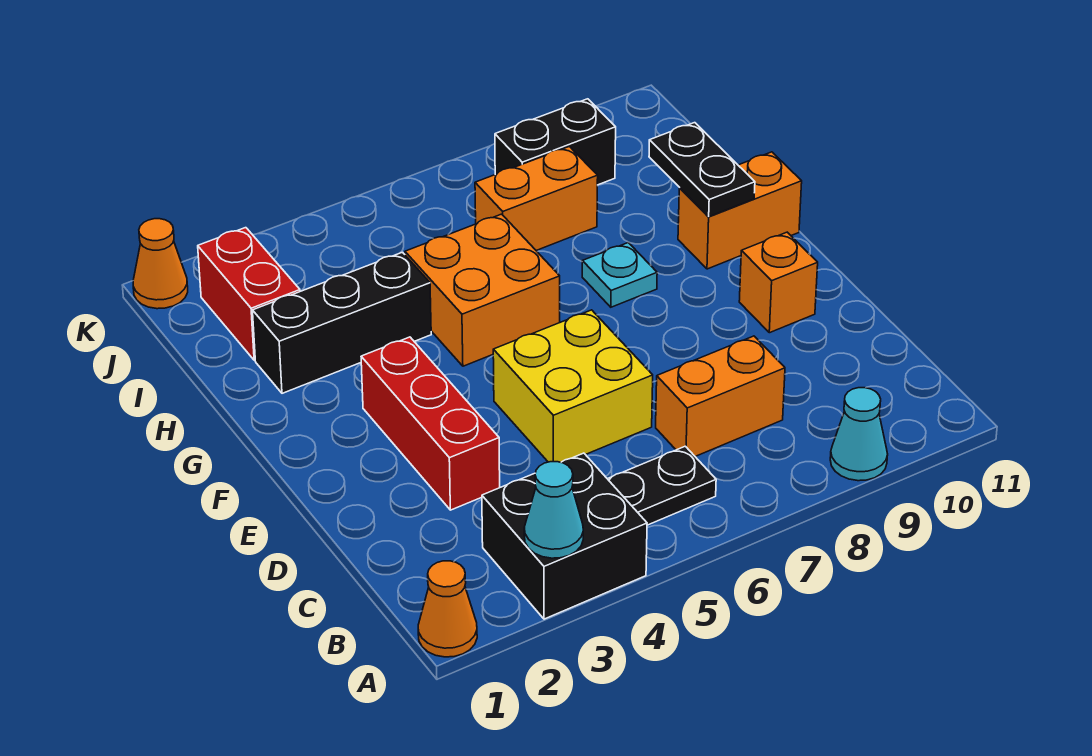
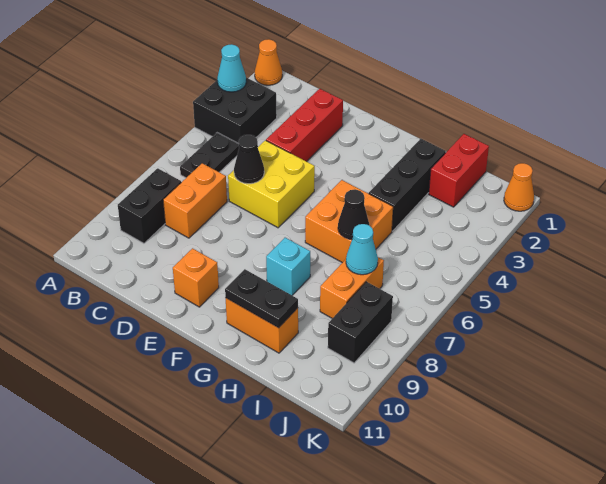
cyan cone A9 level 1 -> cyan cone I7 level 2
none -> black brick B8:B9 level 1
red brick D3:F3 level 1 -> red brick D2:D4 level 1
none -> black cone D6 level 2
cyan plate G8 level 1 -> cyan brick G8 level 1
orange brick G10:G11 level 1 -> orange brick G10:H10 level 1
none -> black cone H6 level 2
red brick I2:J2 level 1 -> red brick I1:I2 level 1

